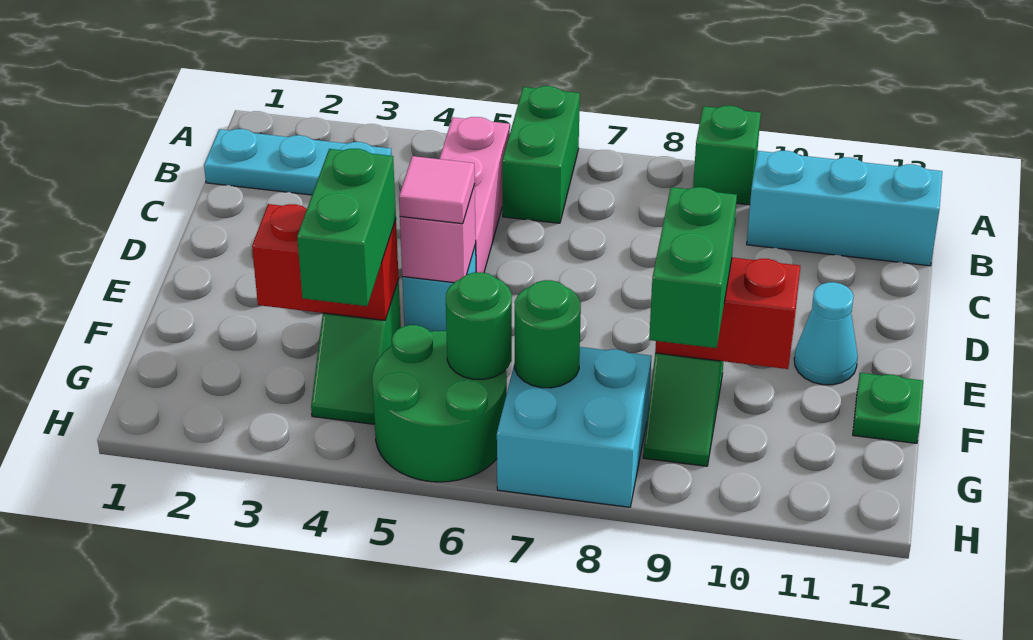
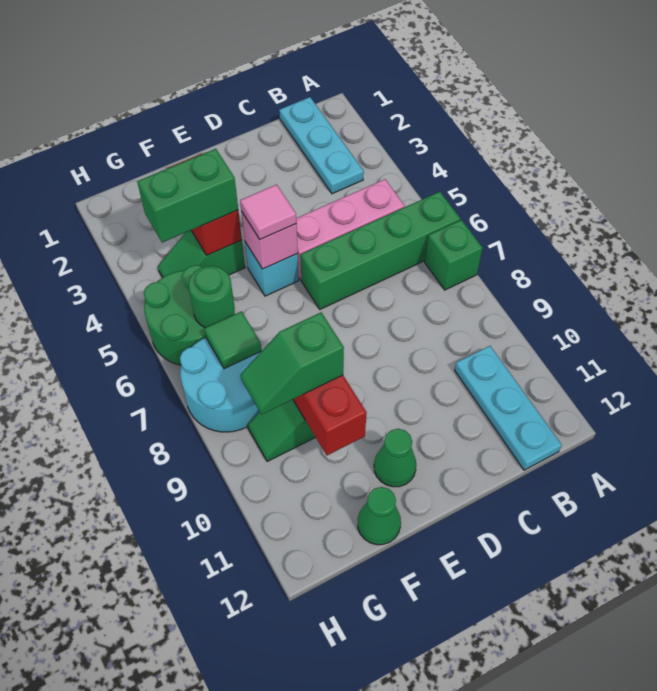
green brick A6:B6 level 1 -> green brick A6:D6 level 1
green brick A9 level 1 -> green brick A7 level 1
cyan brick B10:B12 level 1 -> cyan plate B10:B12 level 1
cyan cone E11 level 1 -> green cone E11 level 1
green brick F9:G9 level 3 -> green slope F9:G9 level 3 top F
green plate F12 level 1 -> green cone F12 level 1
cyan brick G7:H8 level 1 -> cyan round brick G7:H8 level 1
green round brick G7 level 2 -> green tile G7 level 2

